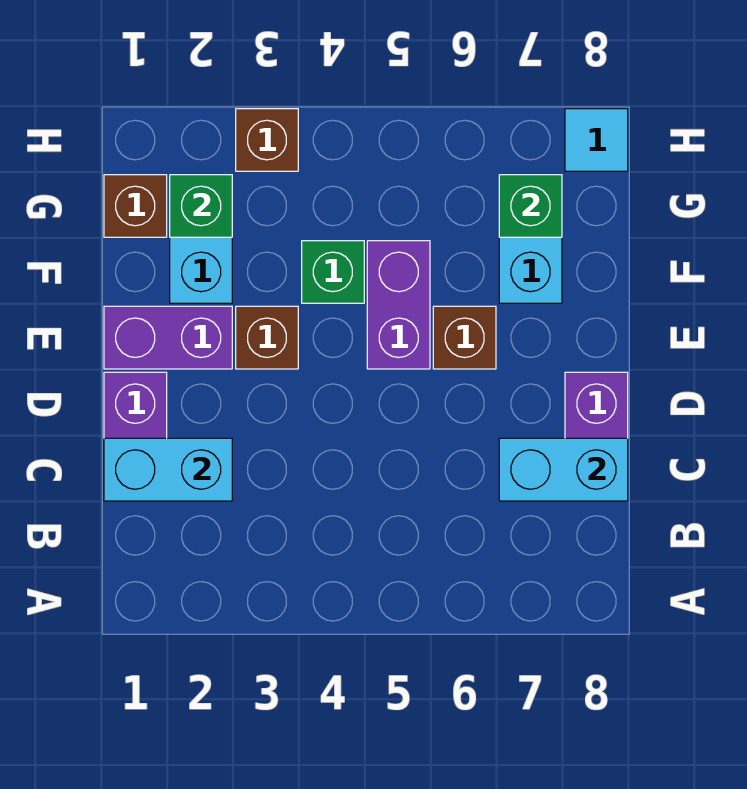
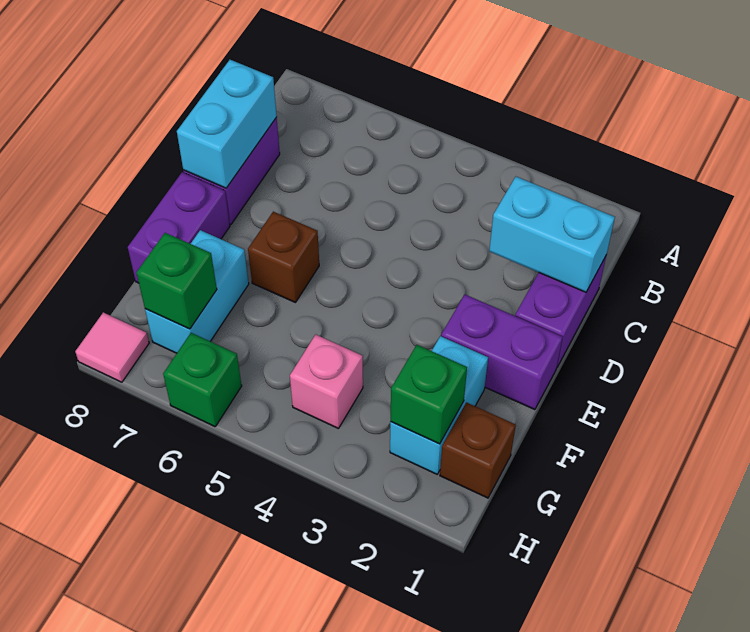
cyan brick C7:C8 level 2 -> cyan brick C8:D8 level 2
brown brick E3 level 1 -> none
purple brick E5:F5 level 1 -> purple brick E8:F8 level 1
green brick F4 level 1 -> green brick H6 level 1
none -> pink brick G4 level 1
brown brick H3 level 1 -> none
cyan tile H8 level 1 -> pink tile H8 level 1

